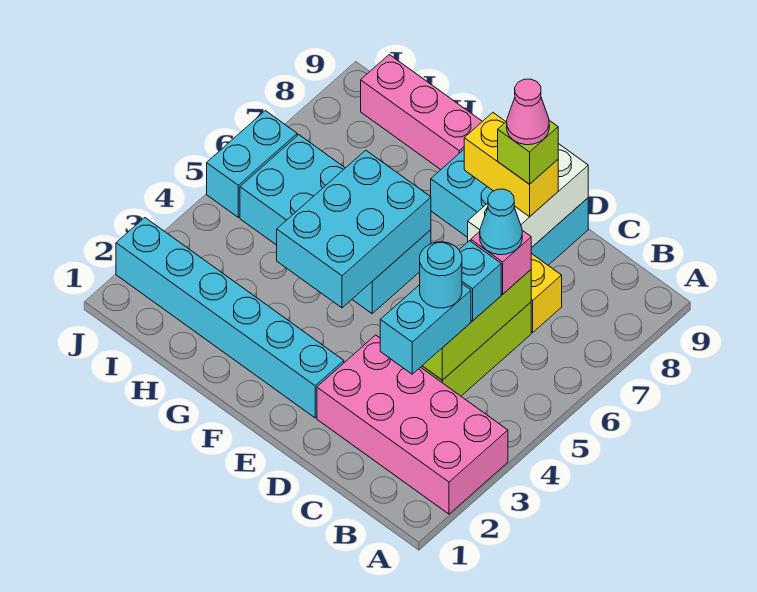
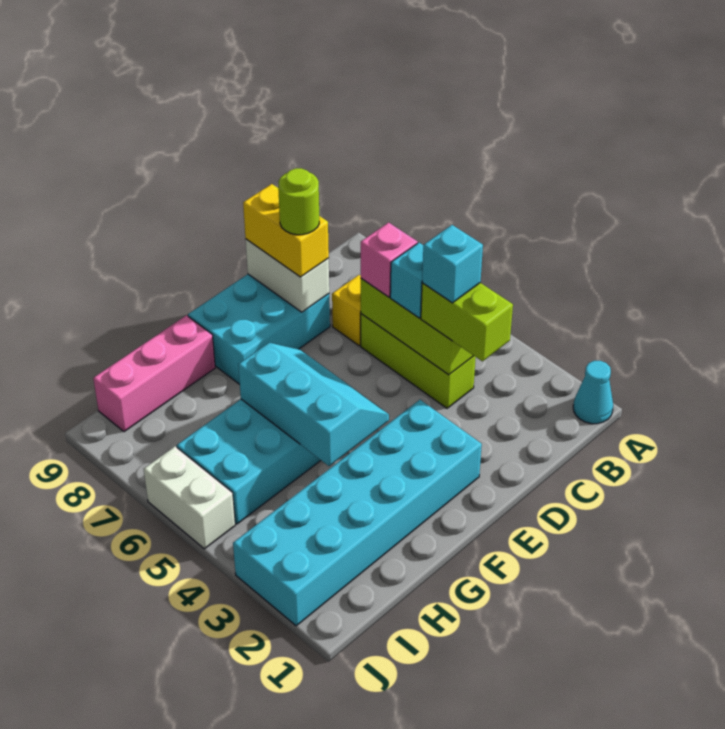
pink brick A2:D3 level 1 -> none
cyan brick C3:C4 level 3 -> lime brick C3:C4 level 3
cyan round brick C4 level 4 -> cyan brick C4 level 4
cyan cone C6 level 4 -> cyan cone A1 level 1
white brick D7:D9 level 2 -> white brick D8:D9 level 2
yellow brick D8:E8 level 3 -> yellow brick D8:D9 level 3
lime brick D8 level 4 -> lime round brick D8 level 4
pink cone D8 level 5 -> none
cyan brick E2:J2 level 1 -> cyan brick E2:J3 level 1
cyan brick F4:G6 level 2 -> cyan slope F4:G6 level 2 top G
cyan brick J5:J6 level 1 -> white brick J5:J6 level 1

